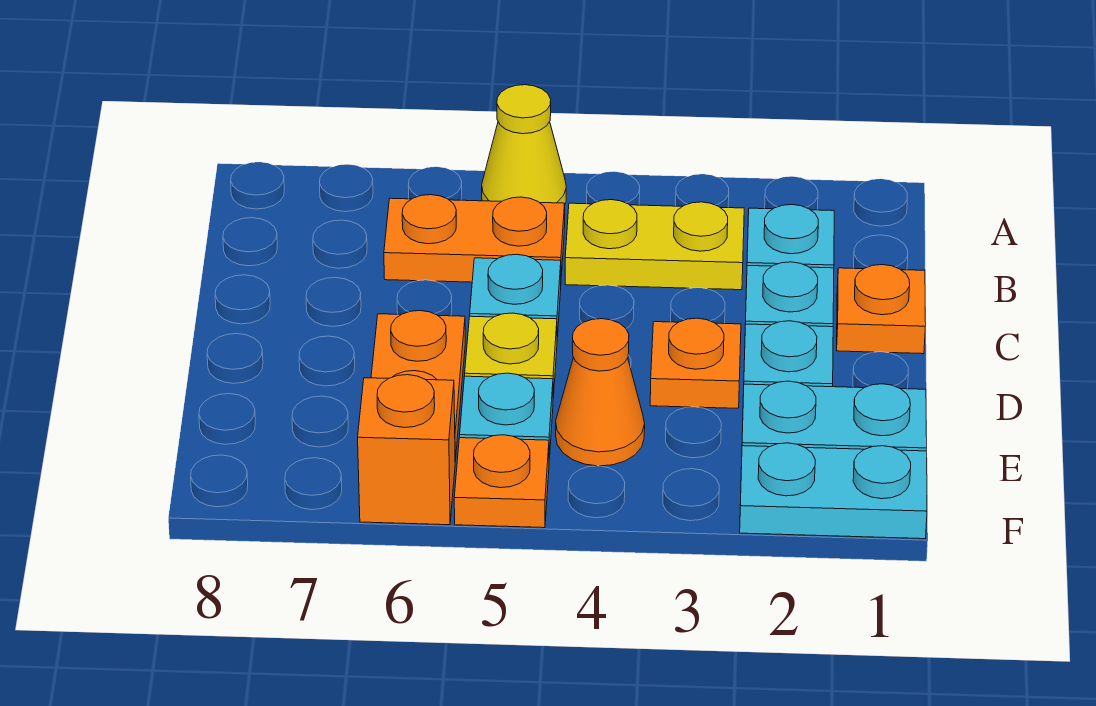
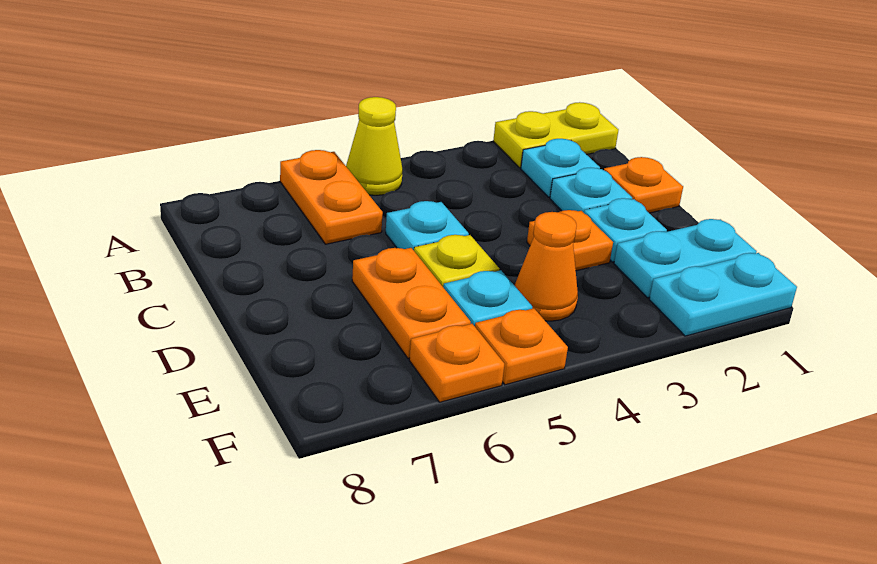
yellow plate B3:B4 level 1 -> yellow plate A1:A2 level 1
orange plate B5:B6 level 1 -> orange plate A6:B6 level 1
orange brick F6 level 1 -> orange plate F6 level 1

